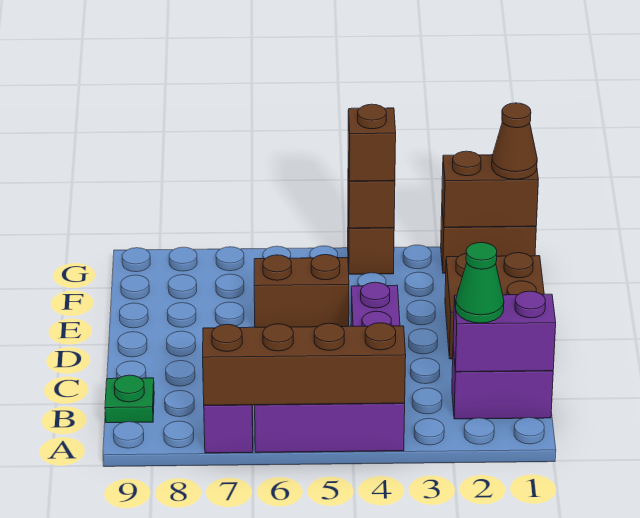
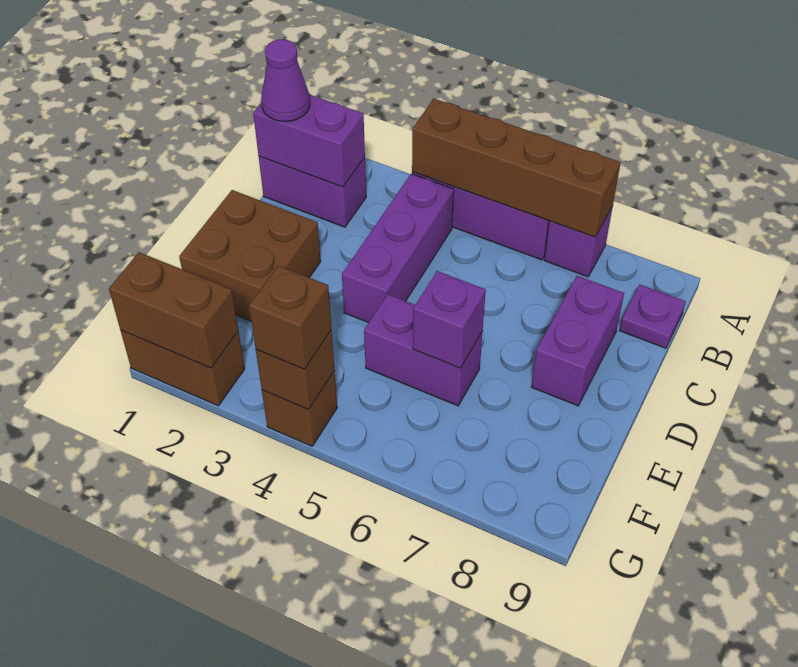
none -> purple cone B1 level 3
green cone B2 level 3 -> none
green plate B9 level 1 -> purple plate B9 level 1
none -> purple brick C8:D8 level 1
brown brick E5:E6 level 1 -> purple brick E5:E6 level 1
none -> purple brick E6 level 2
brown cone G1 level 3 -> none

